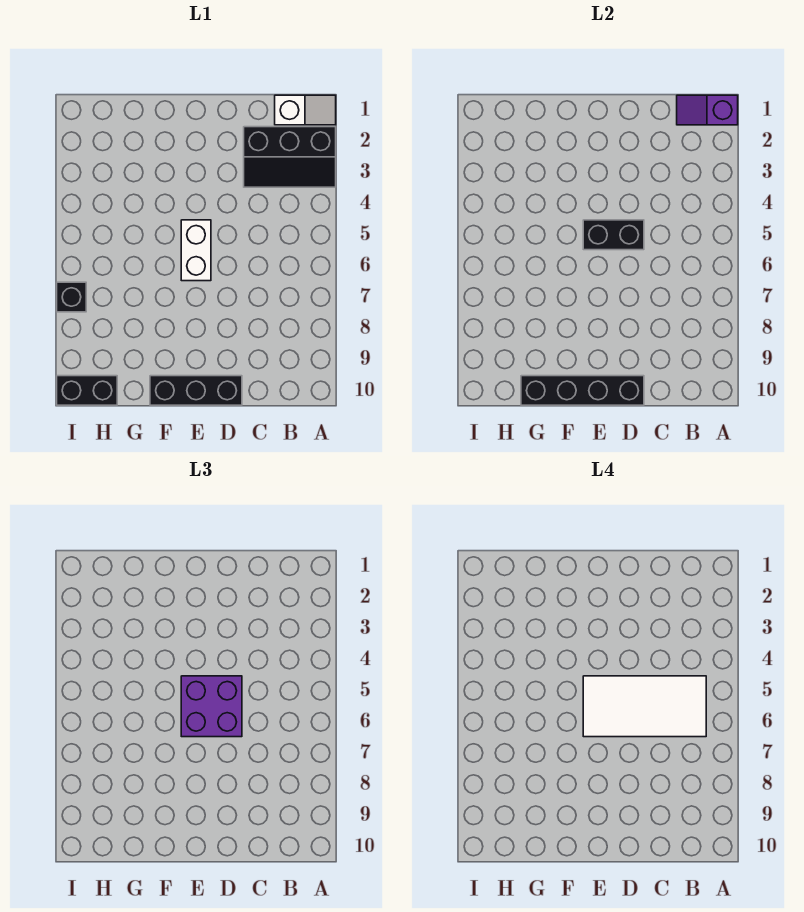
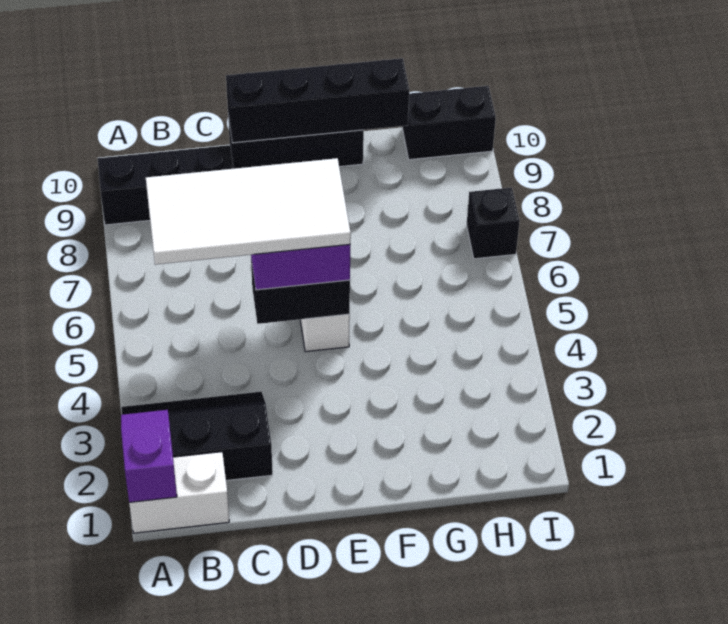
white slope A1:B1 level 1 top B -> white brick A1:B1 level 1
purple slope A1:B1 level 2 top A -> purple slope A1:A2 level 2 top 1
none -> black brick A9:C9 level 1

